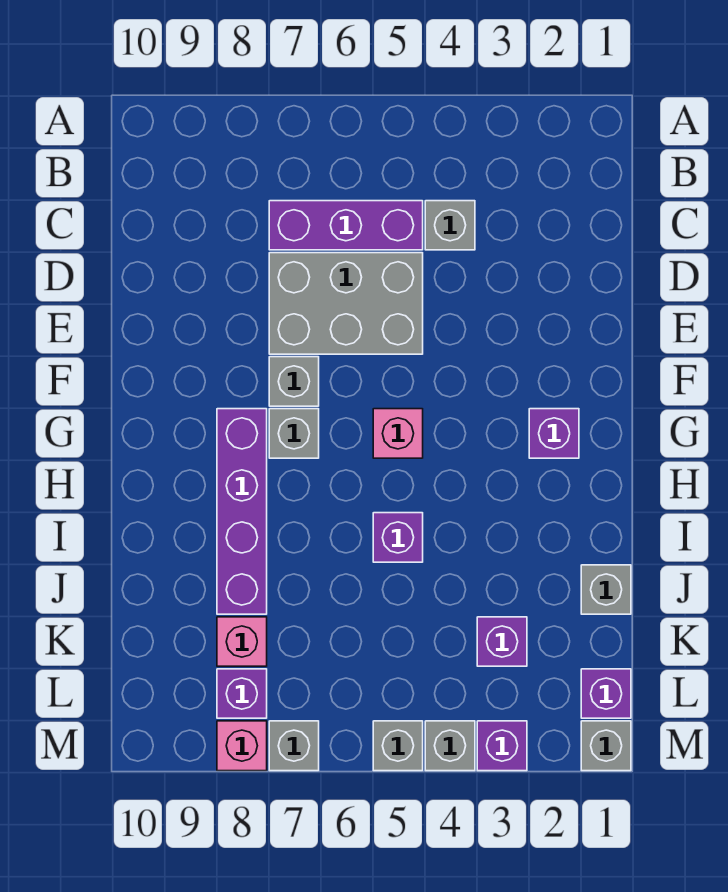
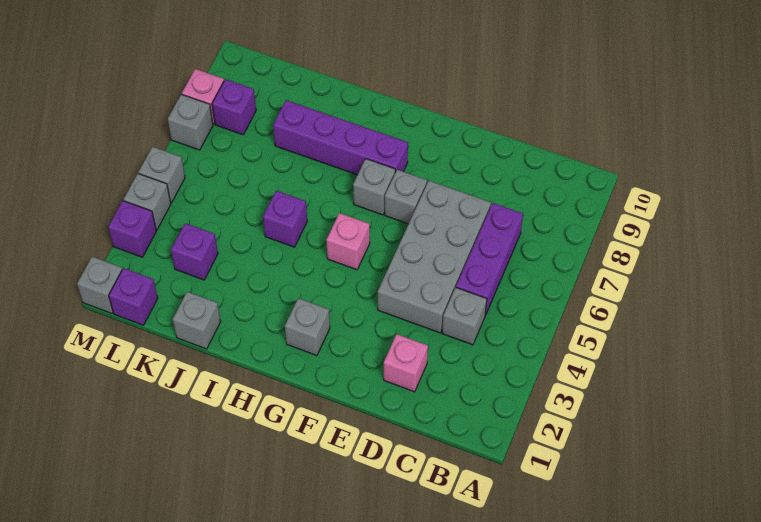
grey brick D5:E7 level 1 -> grey brick D4:E7 level 1
purple brick G2 level 1 -> grey brick G2 level 1
pink brick K8 level 1 -> pink brick D2 level 1

